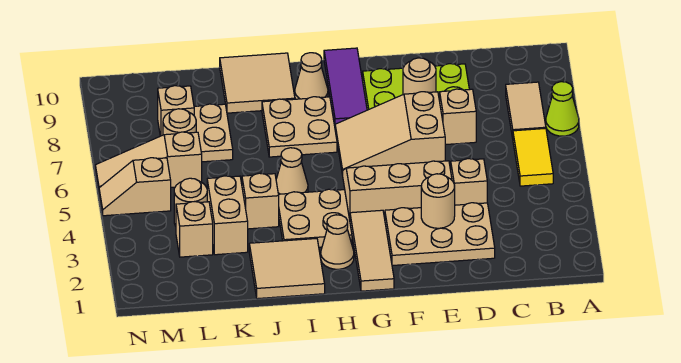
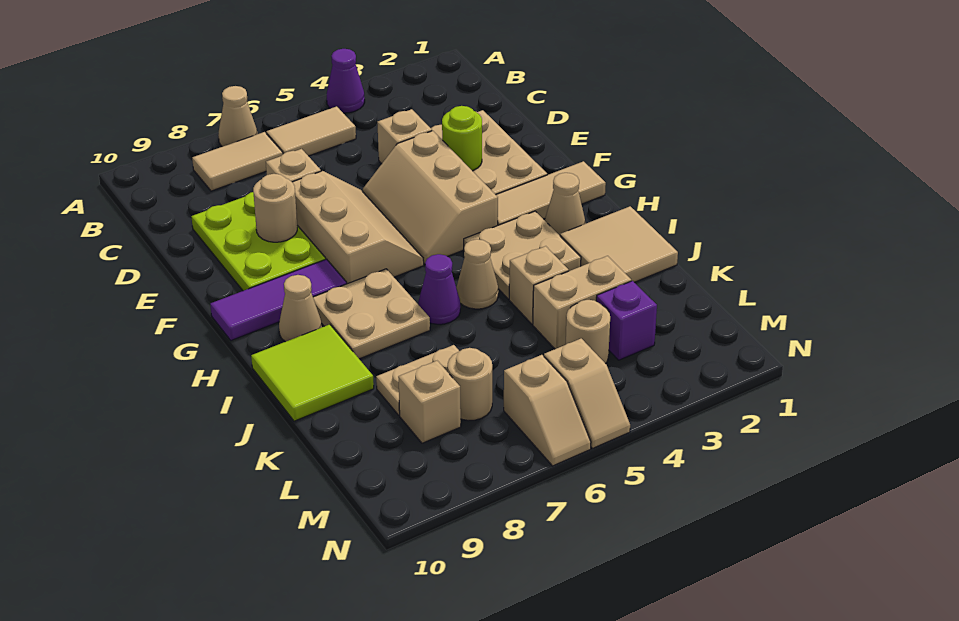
none -> purple cone A4 level 1
lime cone A7 level 1 -> tan cone A7 level 1
yellow tile B5:B6 level 1 -> tan tile B5:B6 level 1
tan round brick E3 level 2 -> lime round brick E3 level 2
tan slope E6:G7 level 1 top E -> tan slope E6:G7 level 1 top 7
none -> purple cone I6 level 1
tan tile I9:J10 level 1 -> lime tile I9:J10 level 1
tan brick L3 level 1 -> purple brick L3 level 1
tan slope L6:N6 level 1 top L -> tan slope M6:N6 level 1 top M

